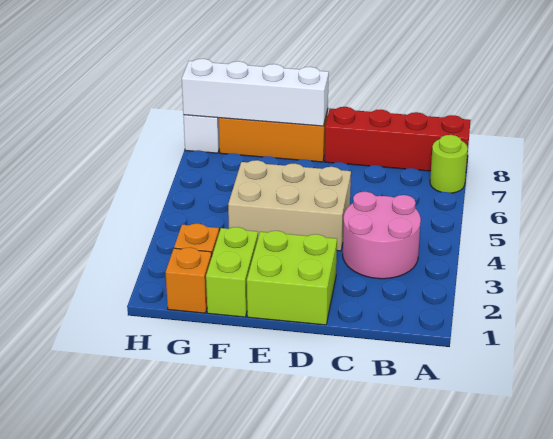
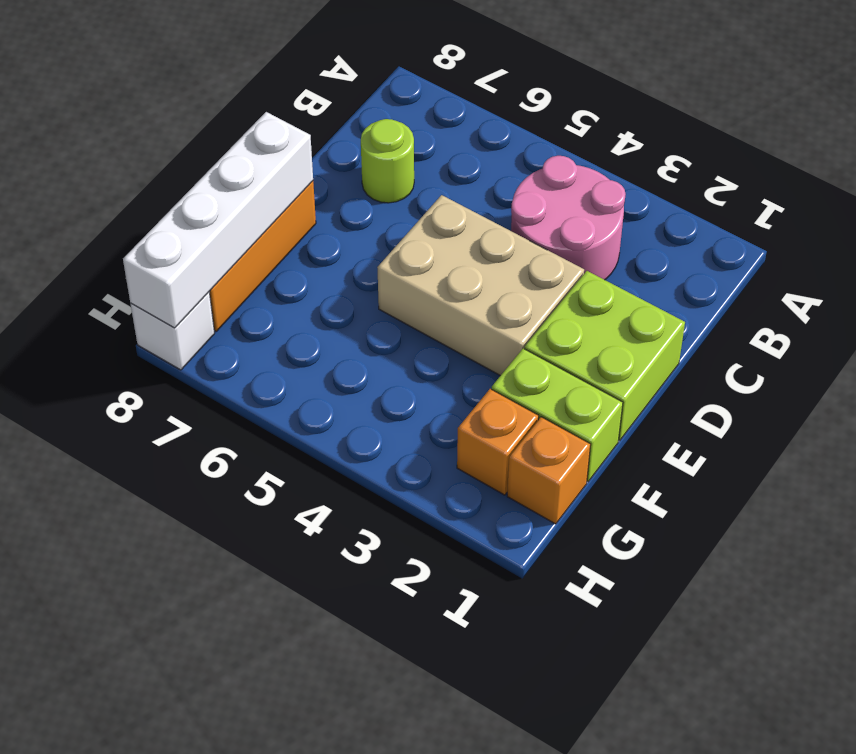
lime round brick A7 level 1 -> lime round brick C7 level 1
red brick A8:D8 level 1 -> none
tan brick D4:F5 level 1 -> tan brick D3:E5 level 1

